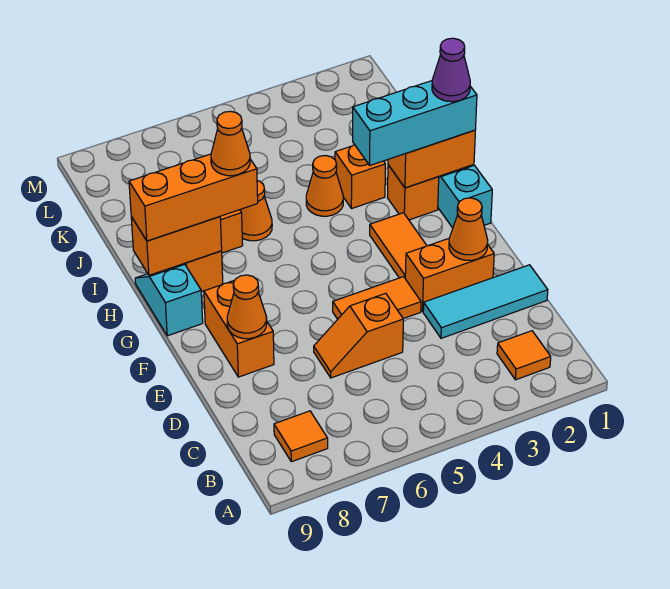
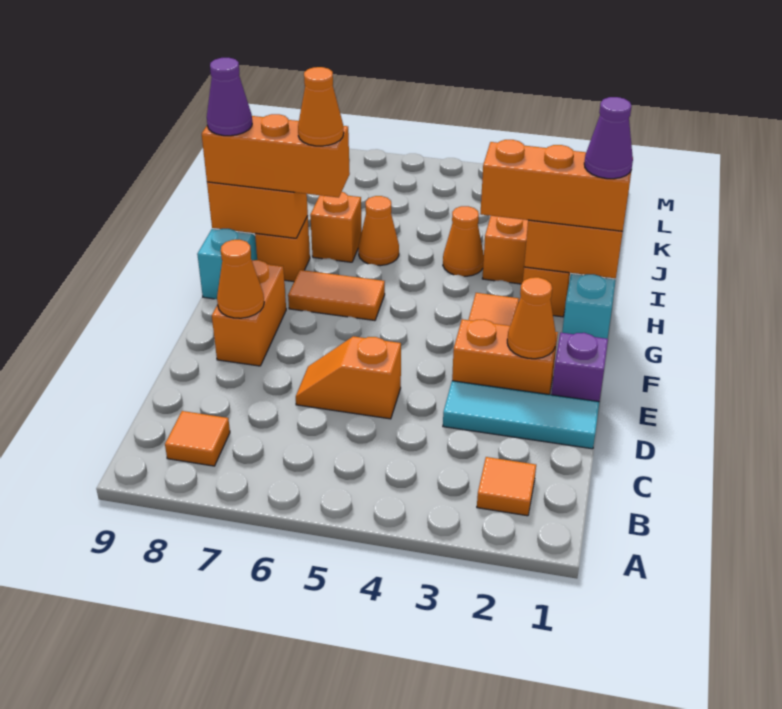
none -> purple brick E1 level 1
orange tile E4:E5 level 1 -> orange tile G6:G7 level 1
cyan brick H1:H3 level 3 -> orange brick H1:H3 level 3
none -> purple cone H9 level 4

